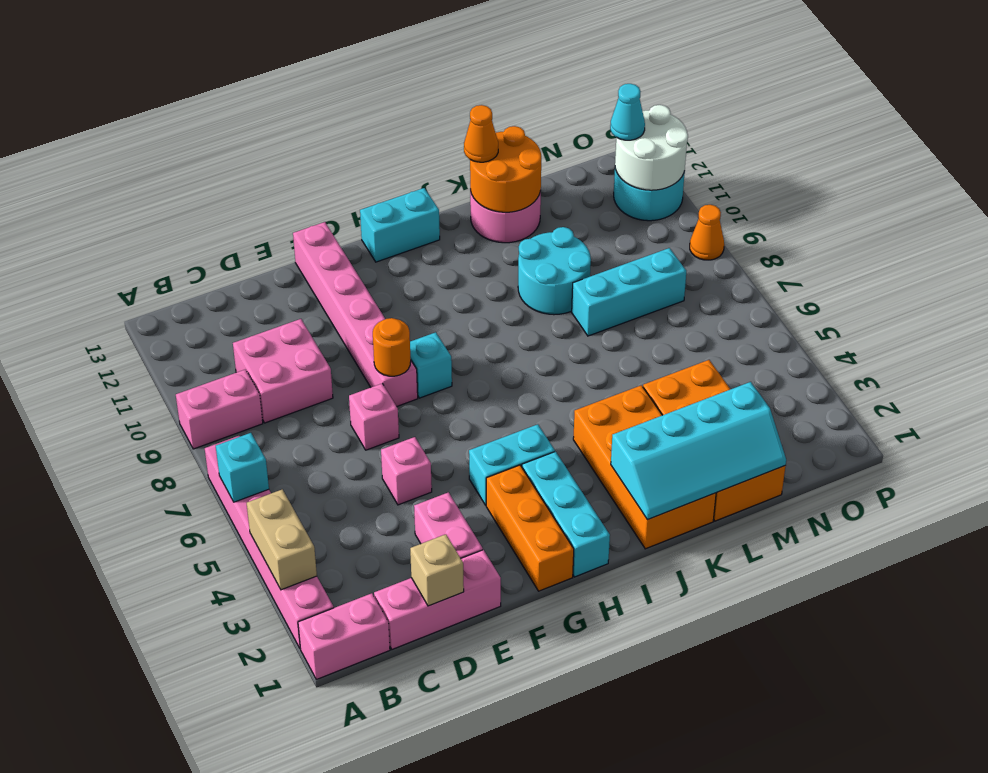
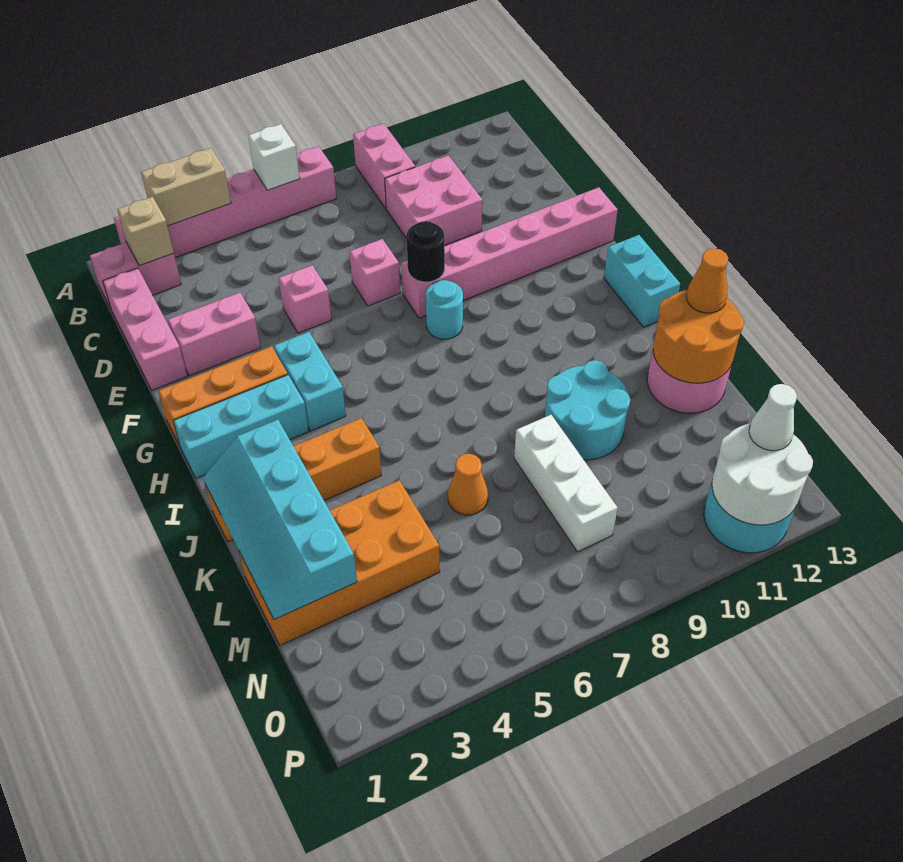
pink brick A1:B1 level 1 -> pink brick B1:B2 level 1
cyan brick A6 level 2 -> white brick A6 level 2
tan brick D1 level 2 -> tan brick B2 level 2
orange round brick F8 level 2 -> black round brick F8 level 2
cyan brick G8 level 1 -> cyan round brick G8 level 1
orange brick J1:K4 level 1 -> orange brick J1:J4 level 1
cyan brick L8:N8 level 1 -> white brick L8:N8 level 1
cyan cone O12 level 3 -> white cone O12 level 3
orange cone P9 level 1 -> orange cone L6 level 1

